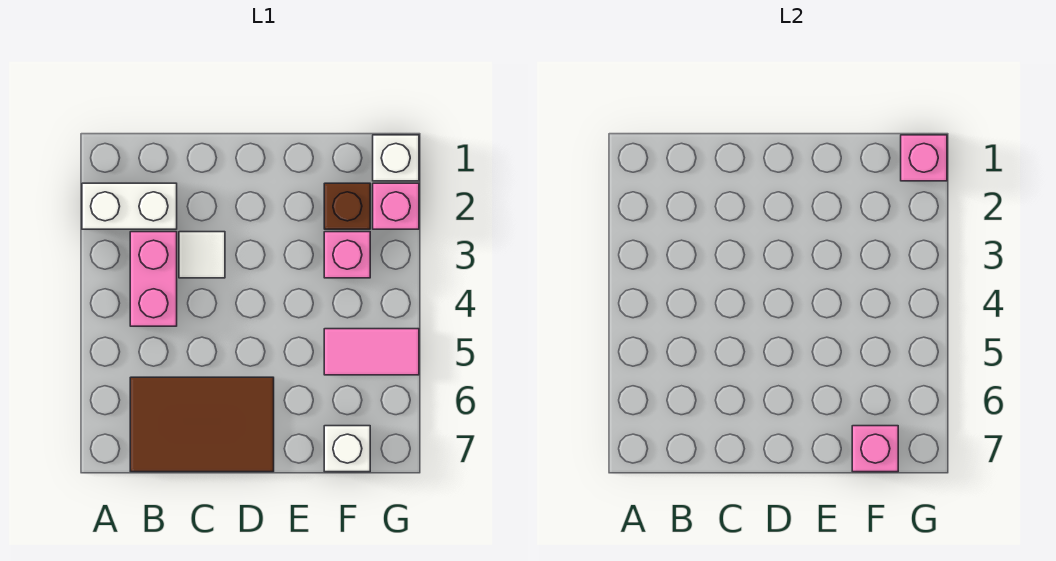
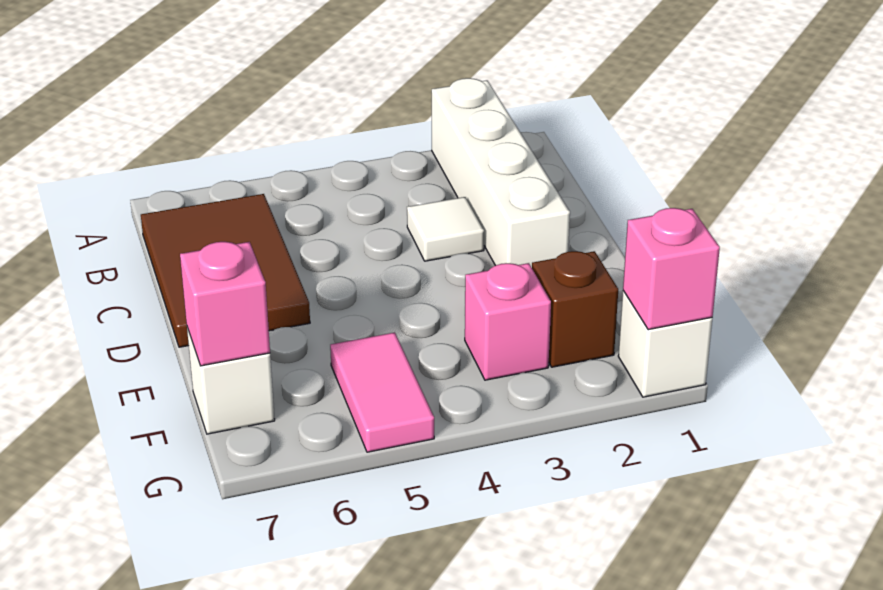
white brick A2:B2 level 1 -> white brick A2:D2 level 1
pink brick B3:B4 level 1 -> none
pink brick G2 level 1 -> none

